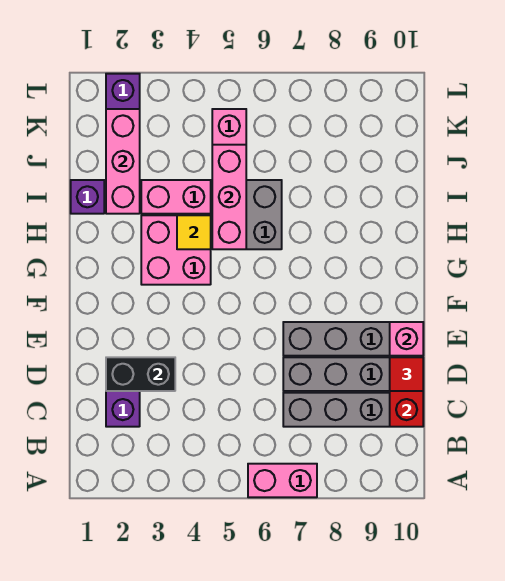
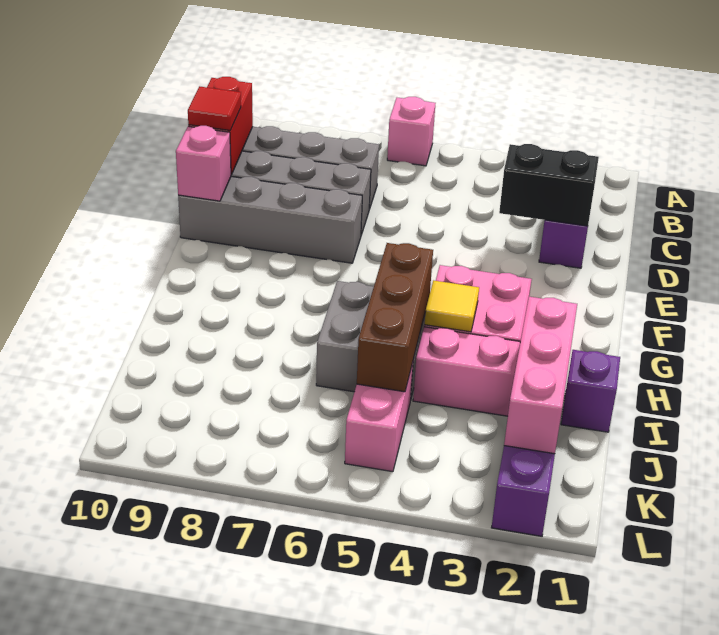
pink brick A6:A7 level 1 -> pink brick A6 level 1
pink brick H5:J5 level 2 -> brown brick H5:J5 level 2

